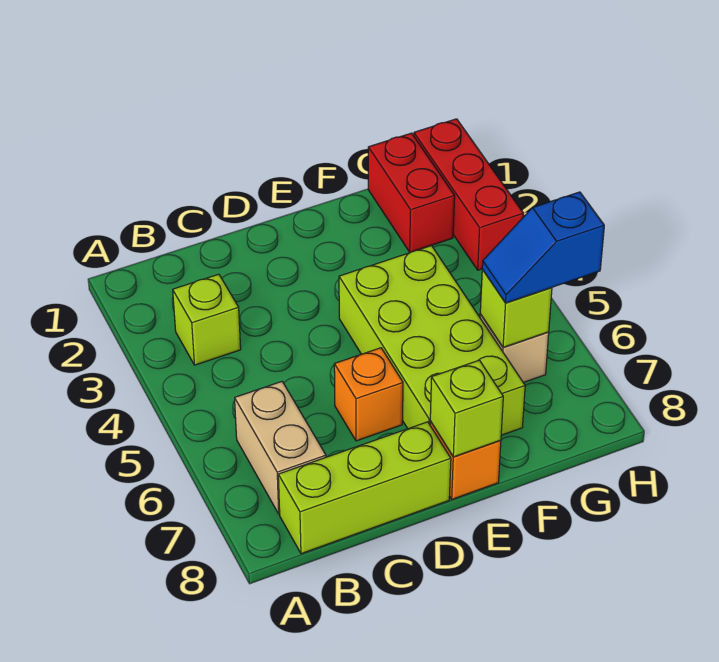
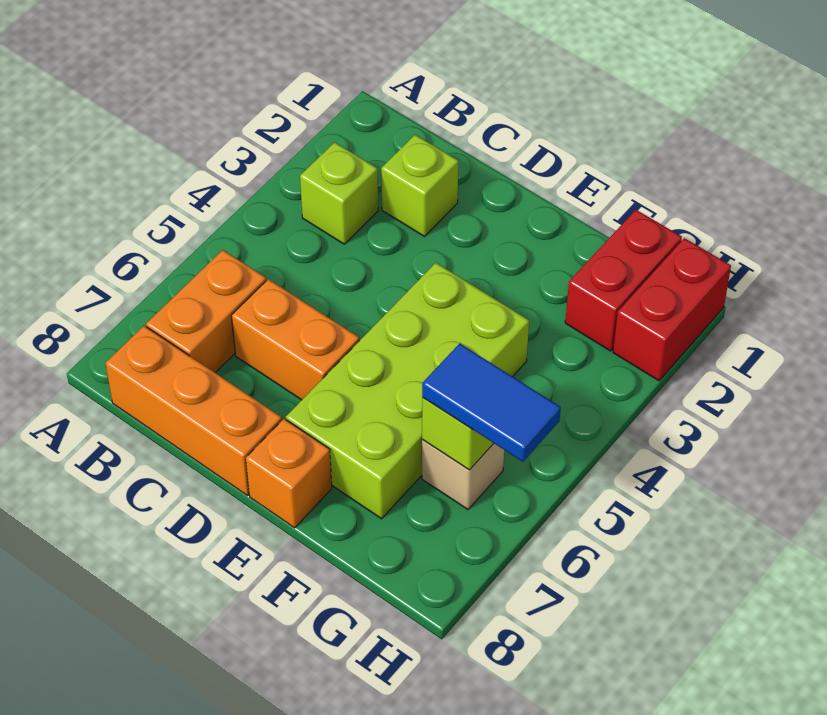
tan brick B6:B7 level 1 -> orange brick B6:B7 level 1
lime brick B8:D8 level 1 -> orange brick B8:D8 level 1
orange brick D6 level 1 -> orange brick C6:D6 level 1
lime brick E8 level 2 -> lime brick C2 level 1
blue slope G6:H6 level 3 top H -> blue tile G6:H6 level 3
red brick H1:H3 level 1 -> red brick H1:H2 level 1

